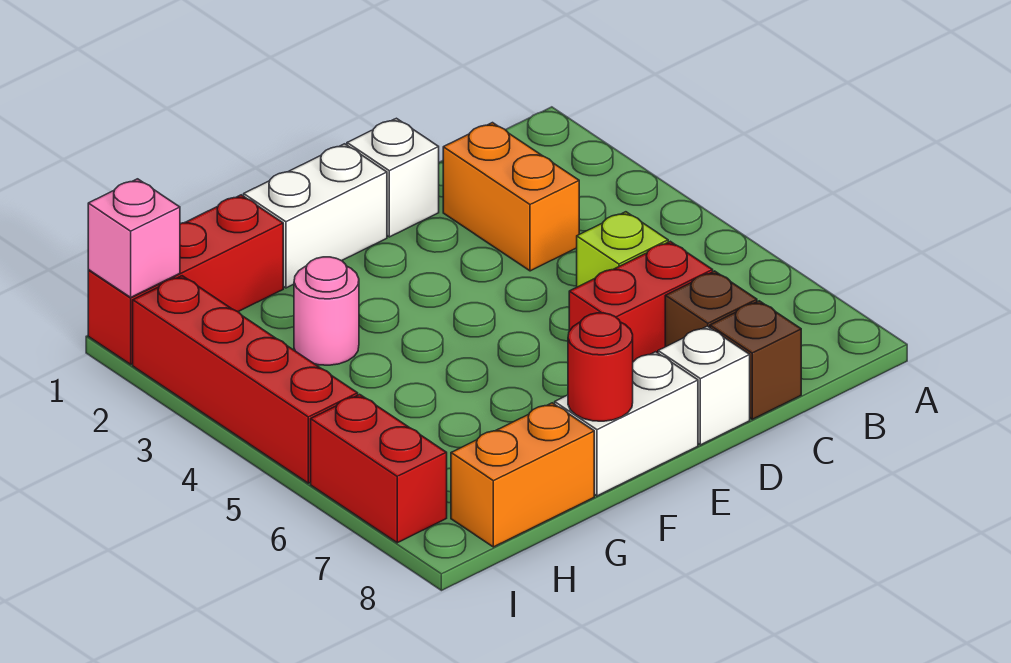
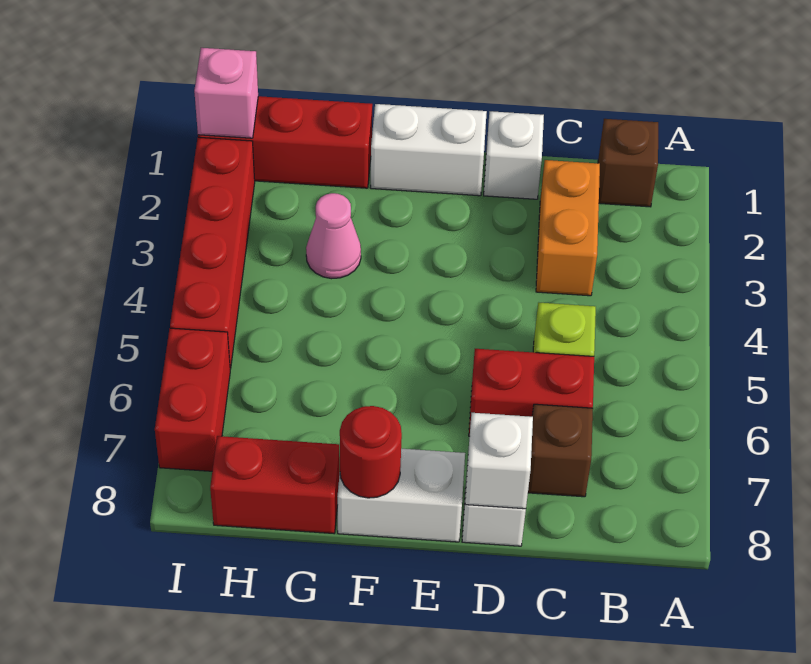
brown brick C8 level 1 -> brown brick B1 level 1
none -> white brick D8 level 2
pink round brick G3 level 1 -> pink cone G3 level 1
orange brick G8:H8 level 1 -> red brick G8:H8 level 1

